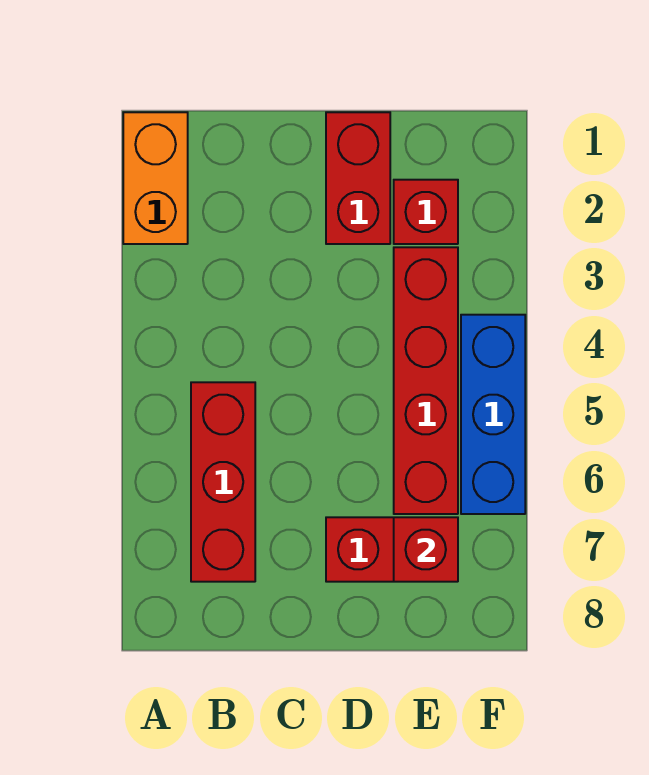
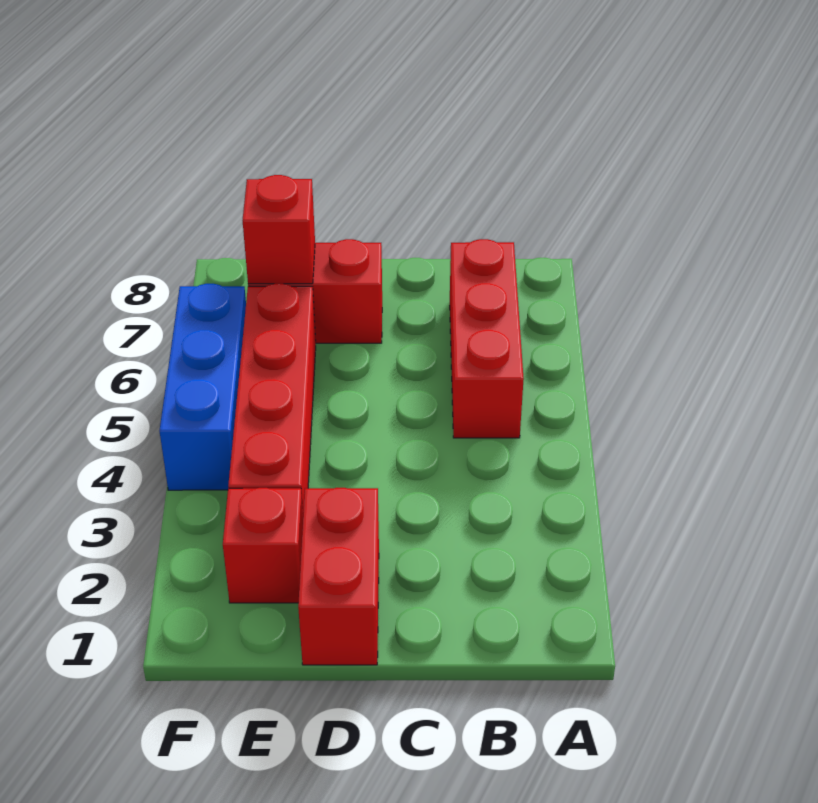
orange brick A1:A2 level 1 -> none

